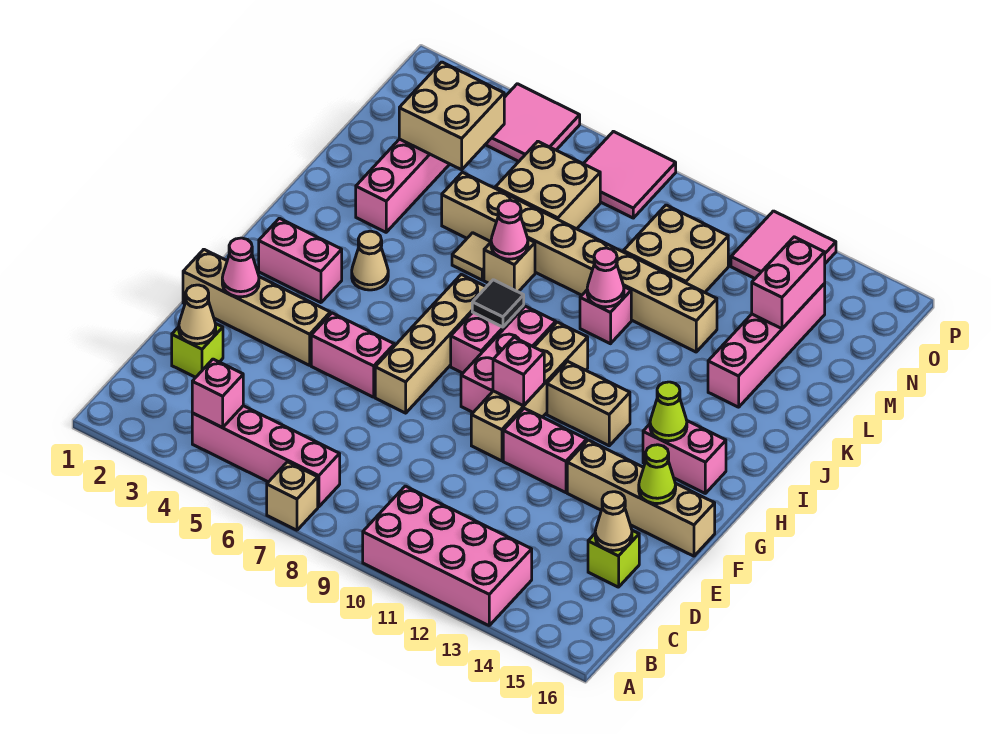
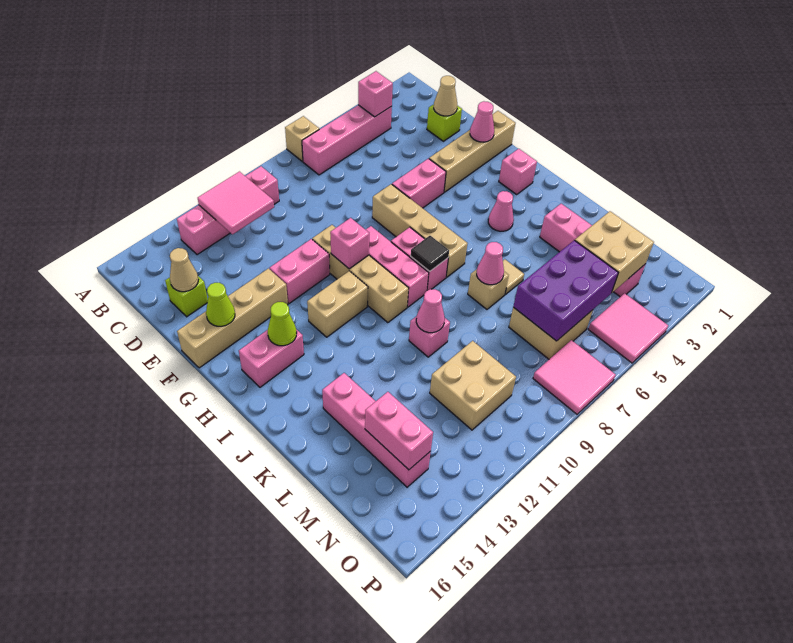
pink brick A10:B13 level 1 -> pink brick B10:B13 level 1
pink brick H2:H3 level 1 -> pink brick H2 level 1
tan cone I4 level 1 -> pink cone I4 level 1
tan brick L5:L12 level 1 -> none
none -> purple brick M5:N7 level 2
pink tile O12:P13 level 1 -> pink tile B11:C12 level 2

